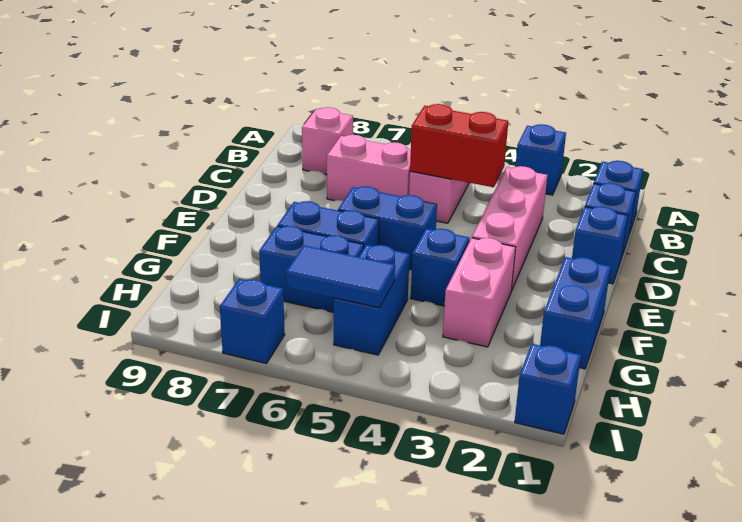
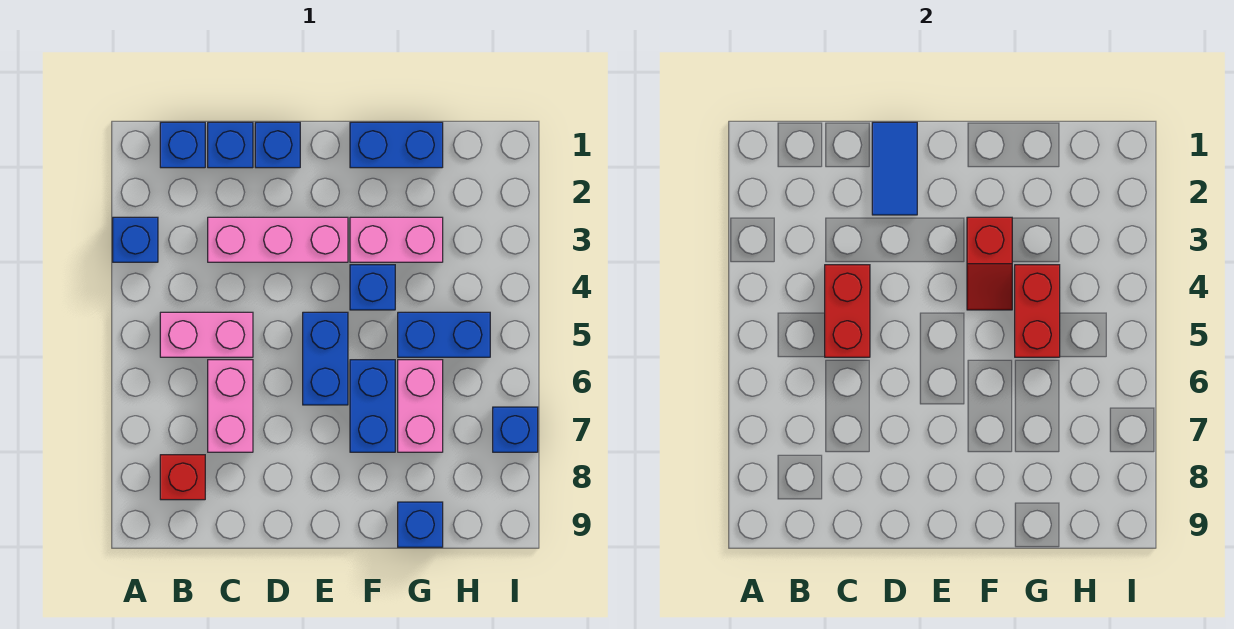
pink brick B8 level 1 -> red brick B8 level 1
none -> red slope F3:F4 level 2 top 3
none -> red brick G4:G5 level 2
blue brick G6:G7 level 1 -> pink brick G6:G7 level 1
blue tile H5:H6 level 2 -> blue tile D1:D2 level 2
blue brick I1 level 1 -> blue brick G9 level 1

